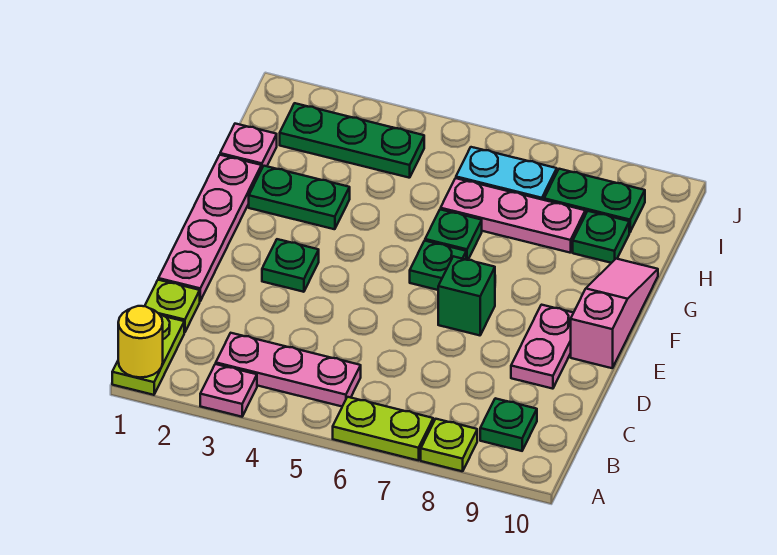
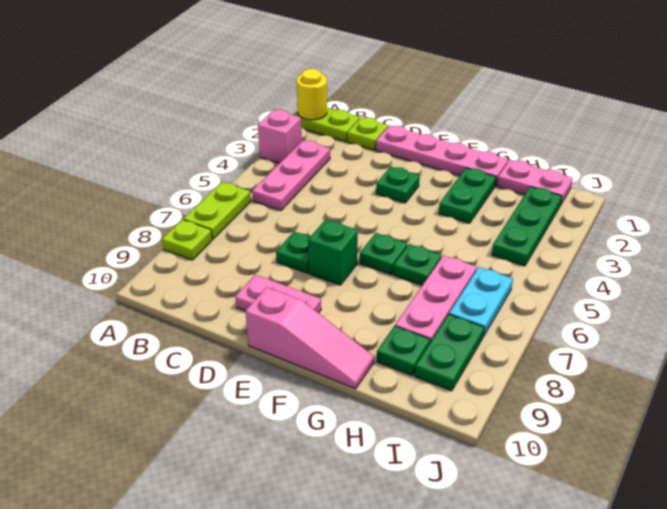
pink plate A3 level 1 -> pink brick A3 level 1
green plate B9 level 1 -> green plate D7 level 1
pink plate H1 level 1 -> pink plate H1:I1 level 1

